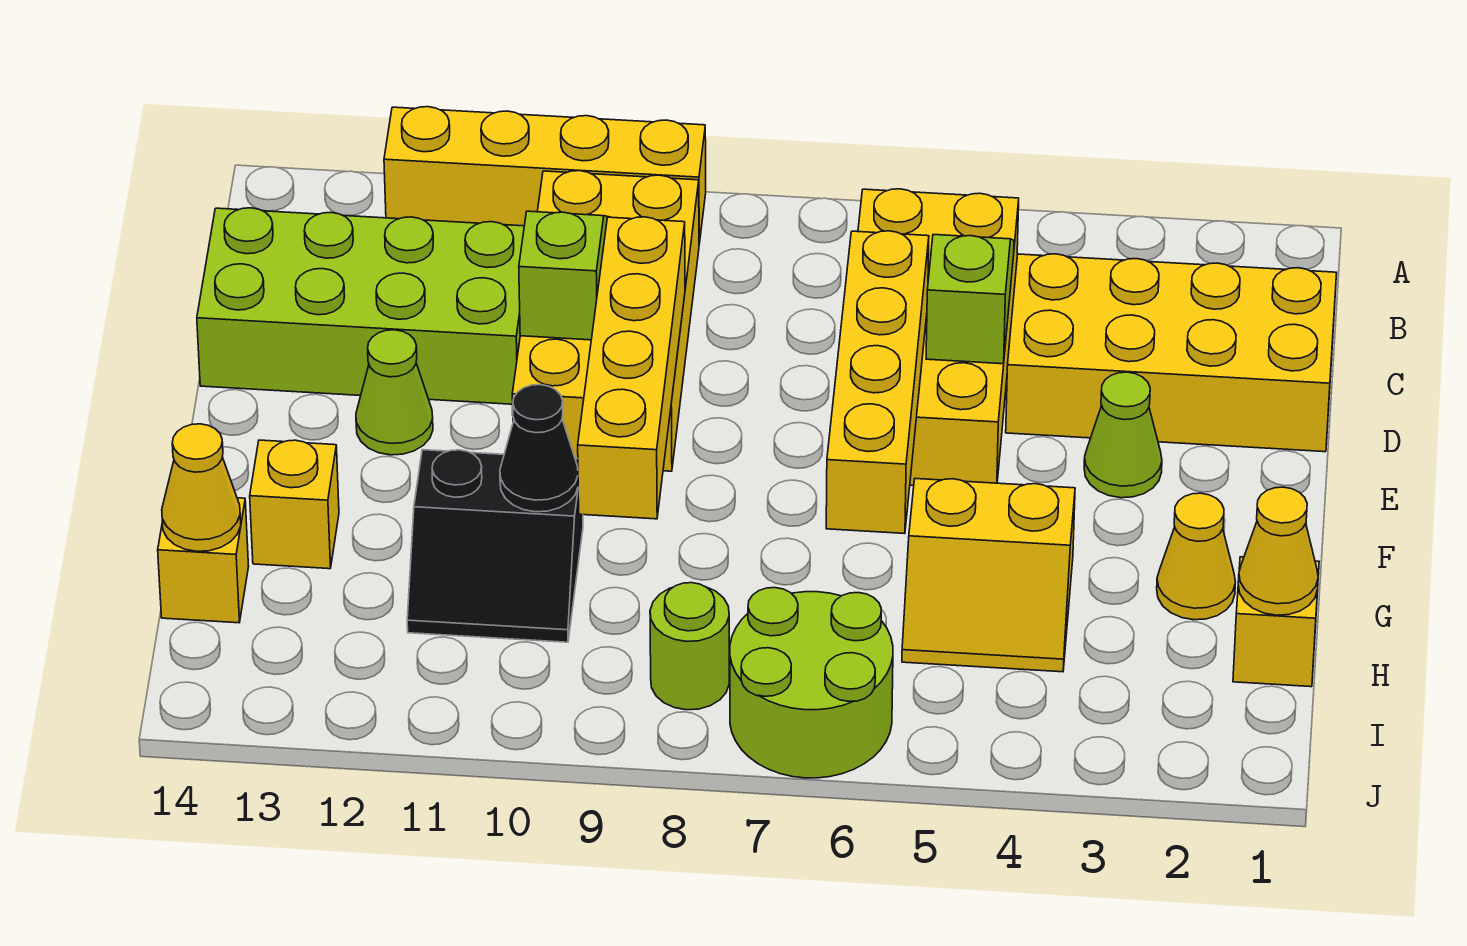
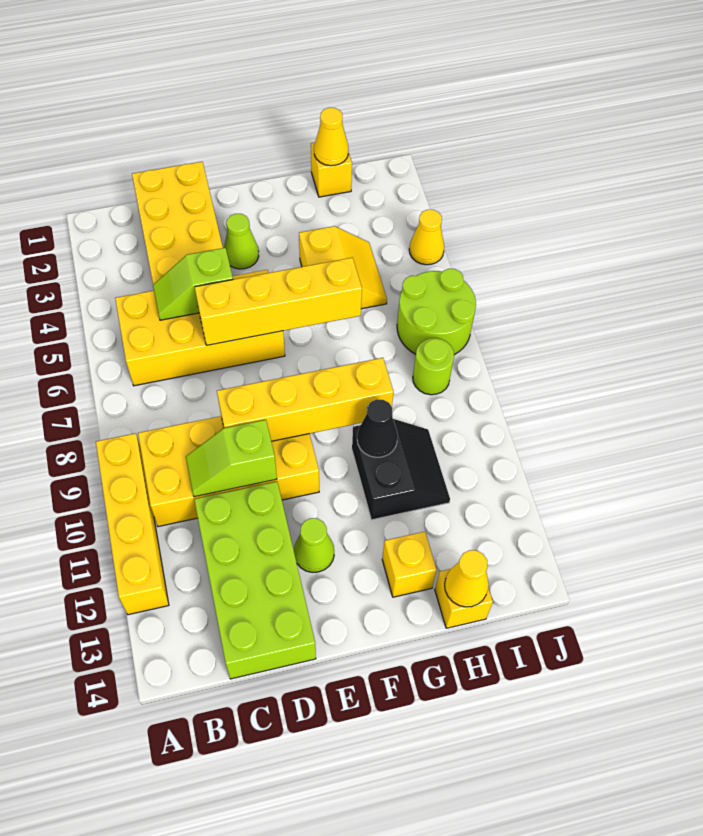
yellow cone G2 level 1 -> yellow cone J4 level 1

